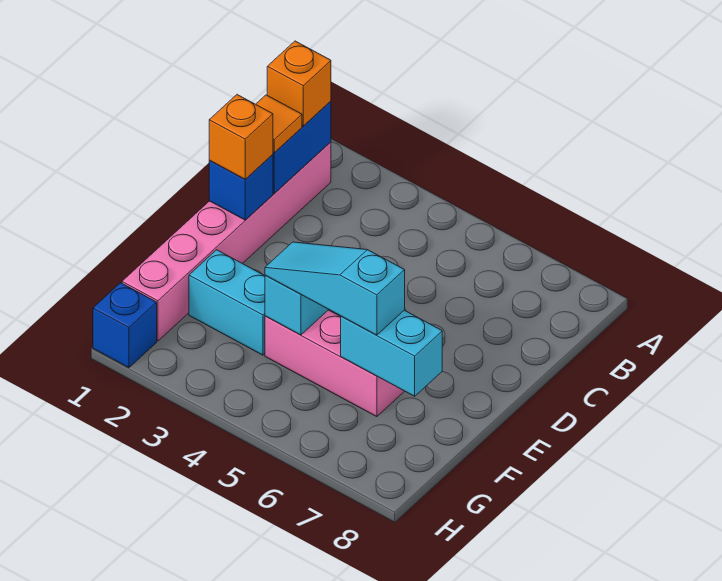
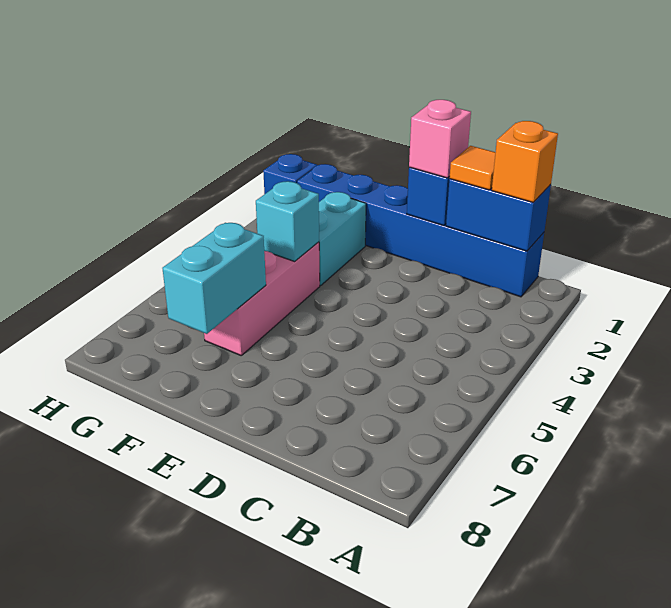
pink brick B1:G1 level 1 -> blue brick B1:G1 level 1
orange brick D1 level 3 -> pink brick D1 level 3
cyan slope F4:F6 level 3 top 6 -> none

